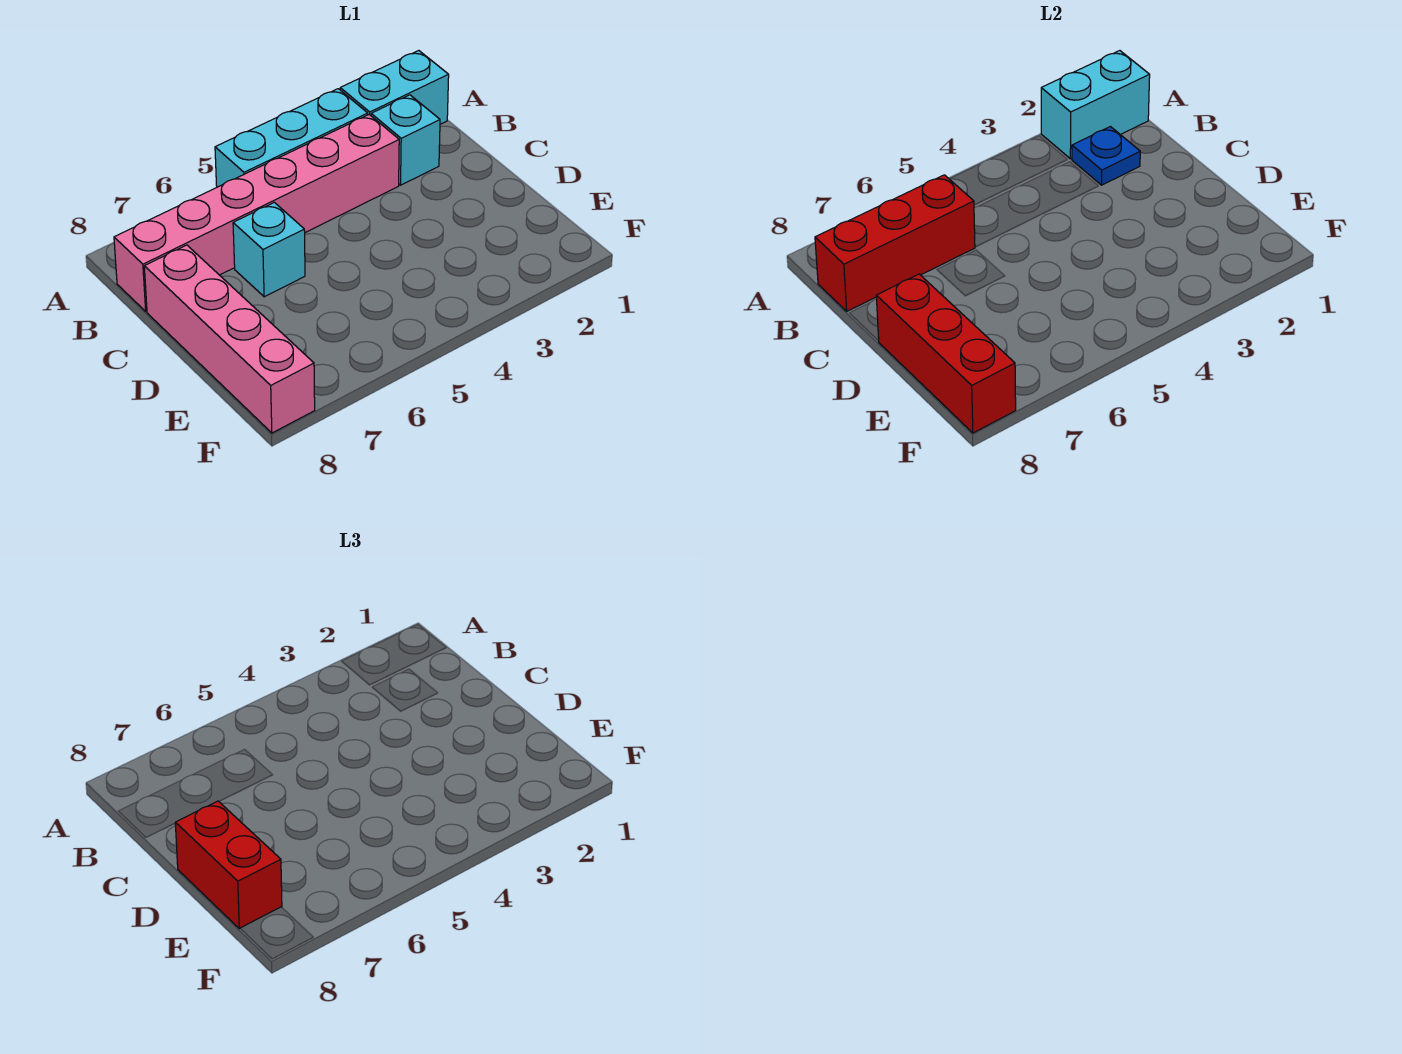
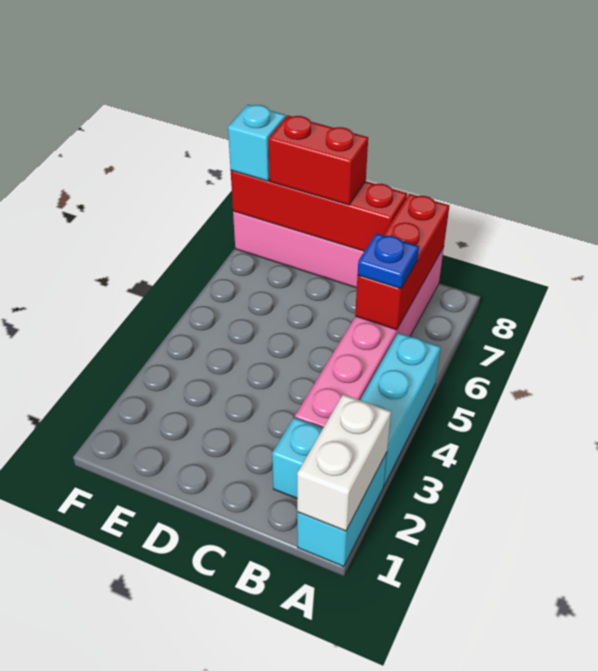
cyan brick A1:A2 level 2 -> white brick A1:A2 level 2
blue plate B2 level 2 -> blue plate B6 level 3
cyan brick C6 level 1 -> cyan brick F8 level 3
red brick D8:F8 level 2 -> red brick C8:F8 level 2

